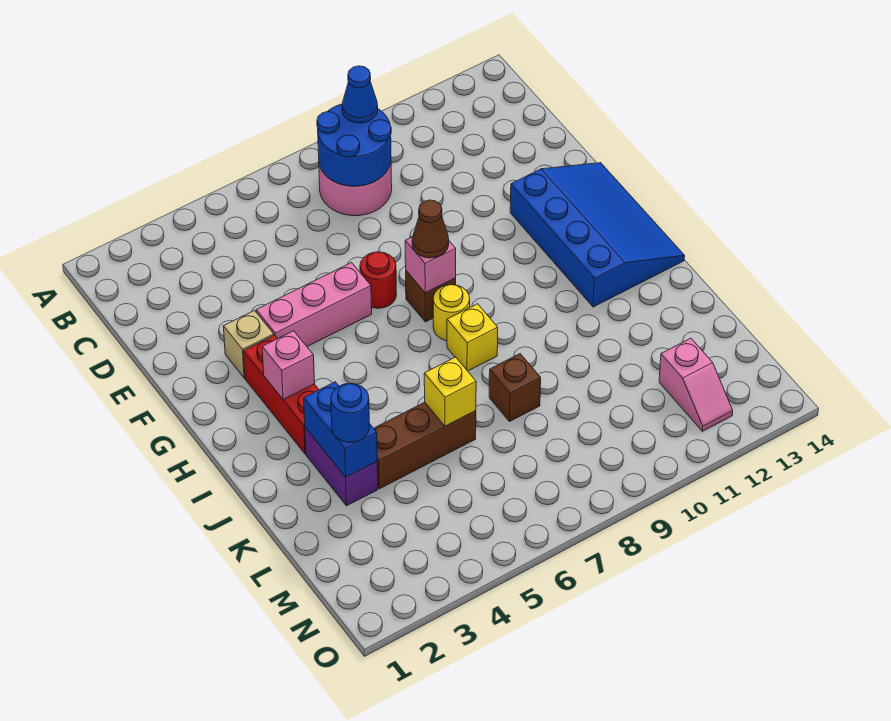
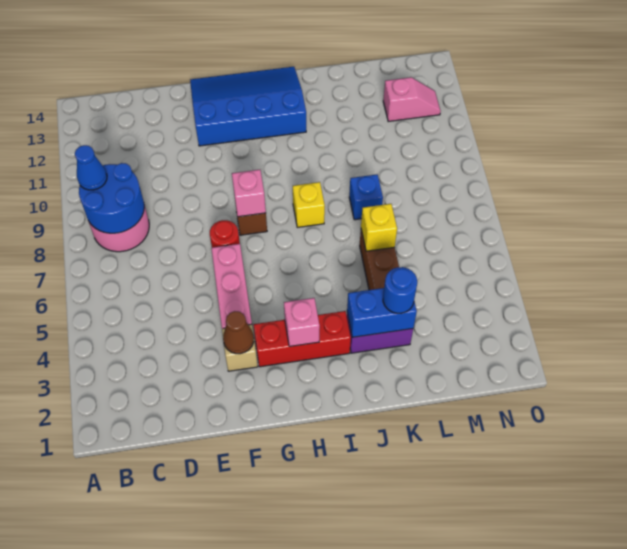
brown cone G8 level 3 -> brown cone F3 level 2
yellow round brick H8 level 1 -> none
brown brick K8 level 1 -> blue brick K8 level 1

